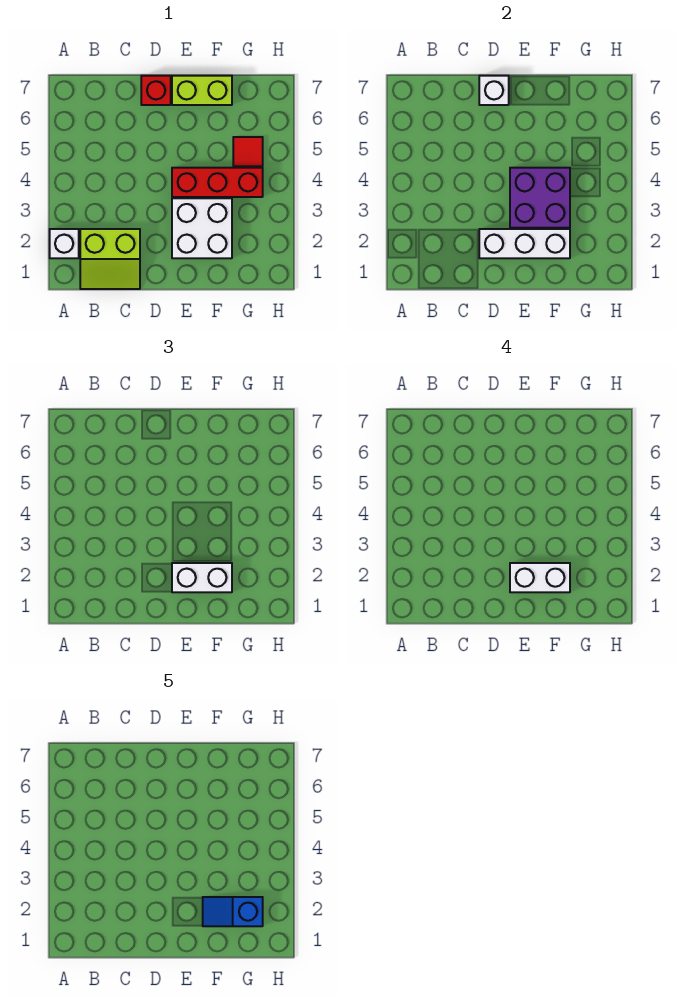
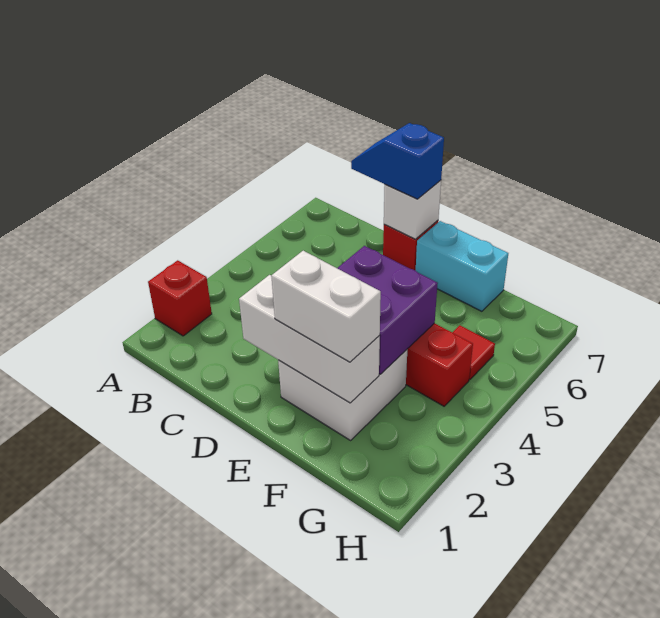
white brick A2 level 1 -> red brick A2 level 1
lime slope B1:C2 level 1 top 2 -> none
white brick E2:F2 level 4 -> none
lime brick E7:F7 level 1 -> cyan brick E7:F7 level 1
blue slope F2:G2 level 5 top G -> blue slope C7:D7 level 3 top D

